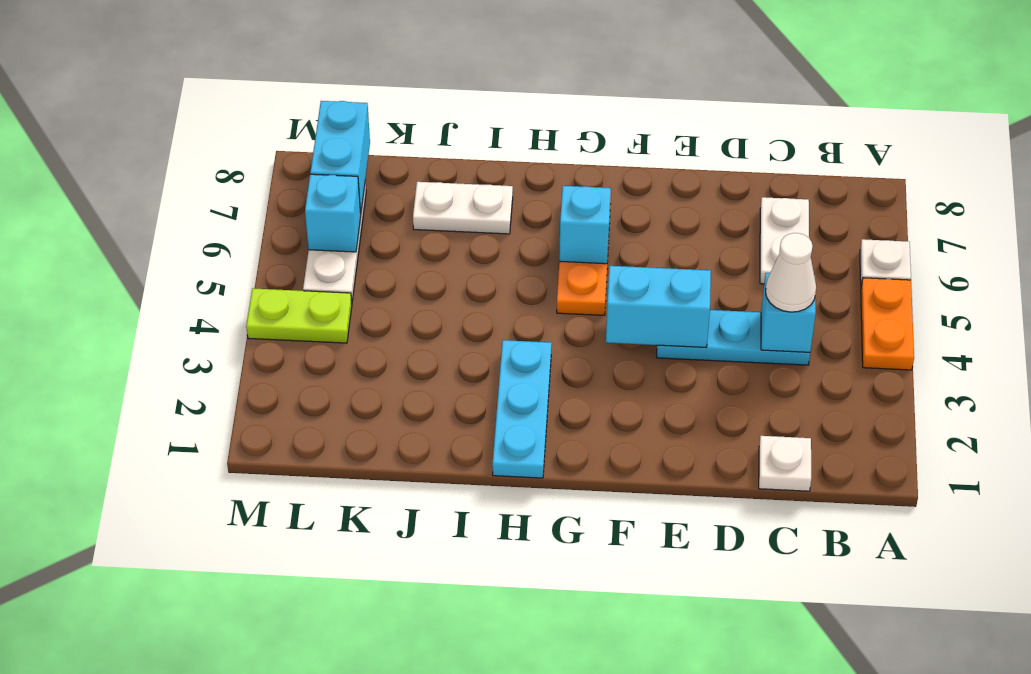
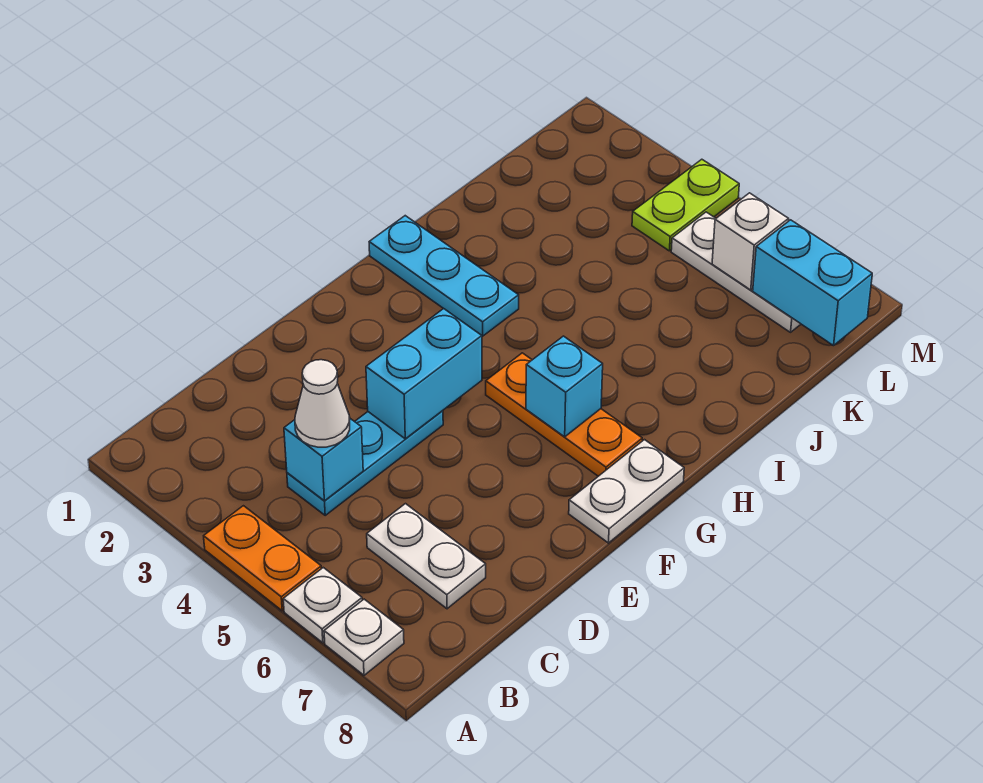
white plate C1 level 1 -> white plate A7 level 1
white plate I7:J7 level 1 -> white plate F8:G8 level 1
cyan brick L6 level 2 -> white brick L6 level 2

